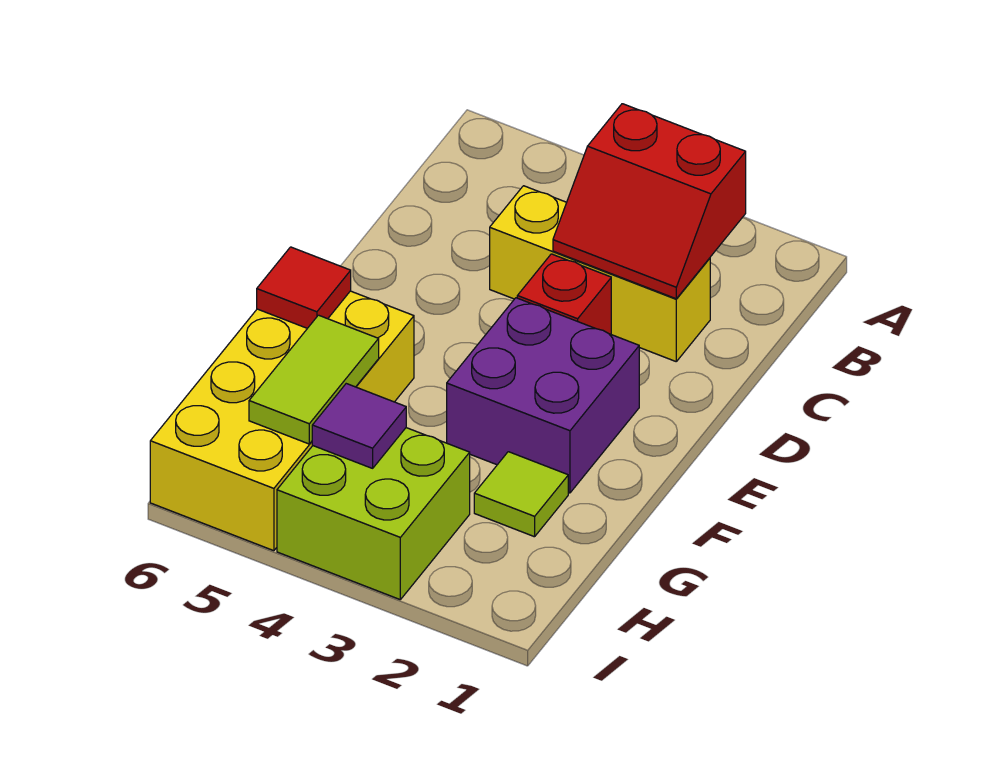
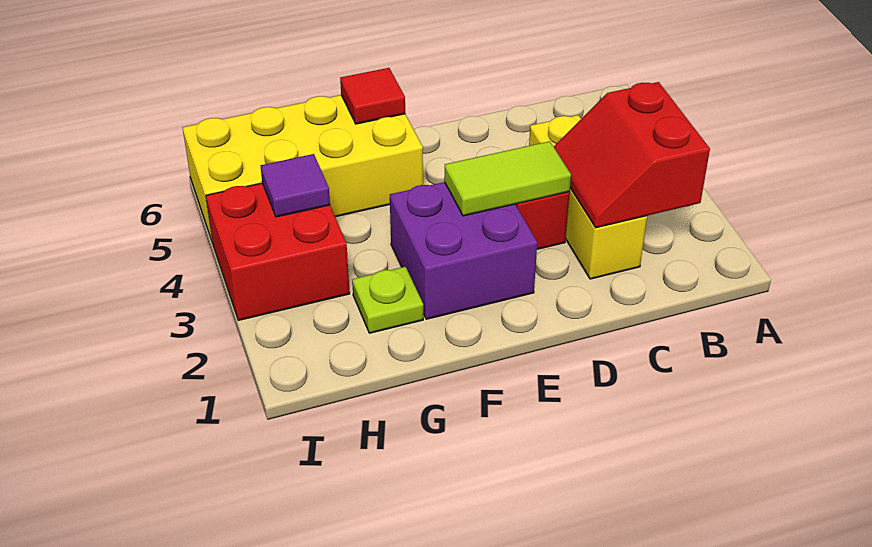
lime tile G2 level 1 -> lime plate G2 level 1
lime tile G5:H5 level 2 -> lime tile D3:E3 level 2
lime brick H3:I4 level 1 -> red brick H3:I4 level 1

